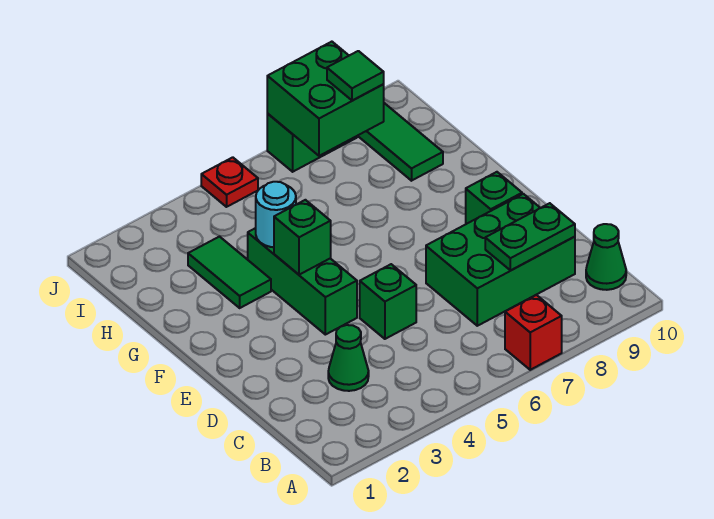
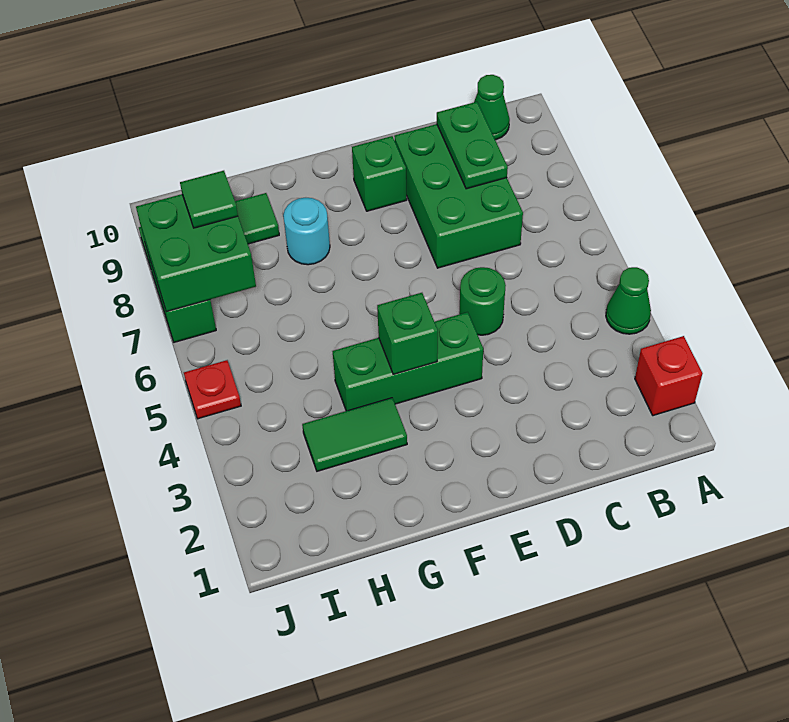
red brick A7 level 1 -> red brick A2 level 1
green cone C3 level 1 -> green cone A4 level 1
green brick D5 level 1 -> green round brick D5 level 1
cyan round brick G4 level 2 -> cyan round brick G8 level 1

